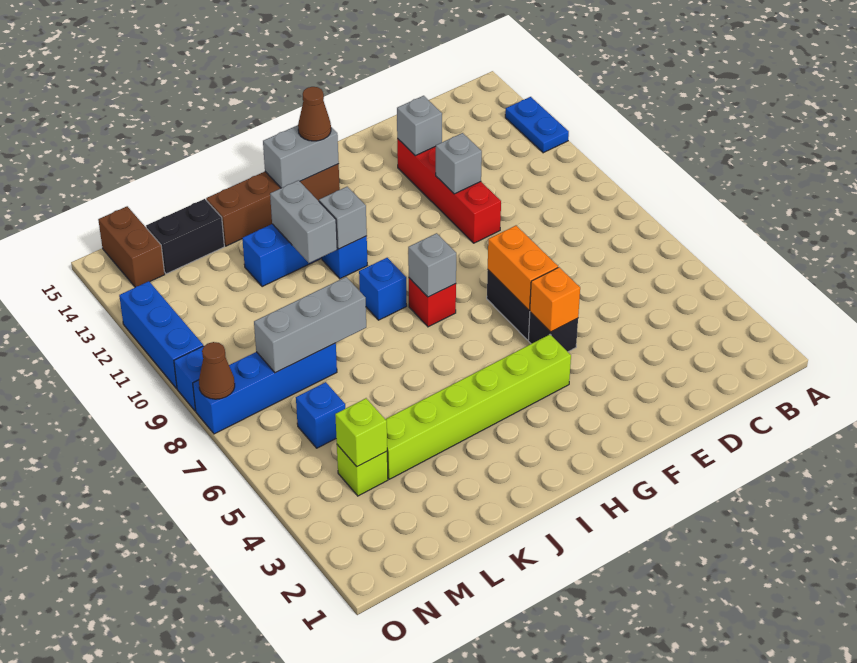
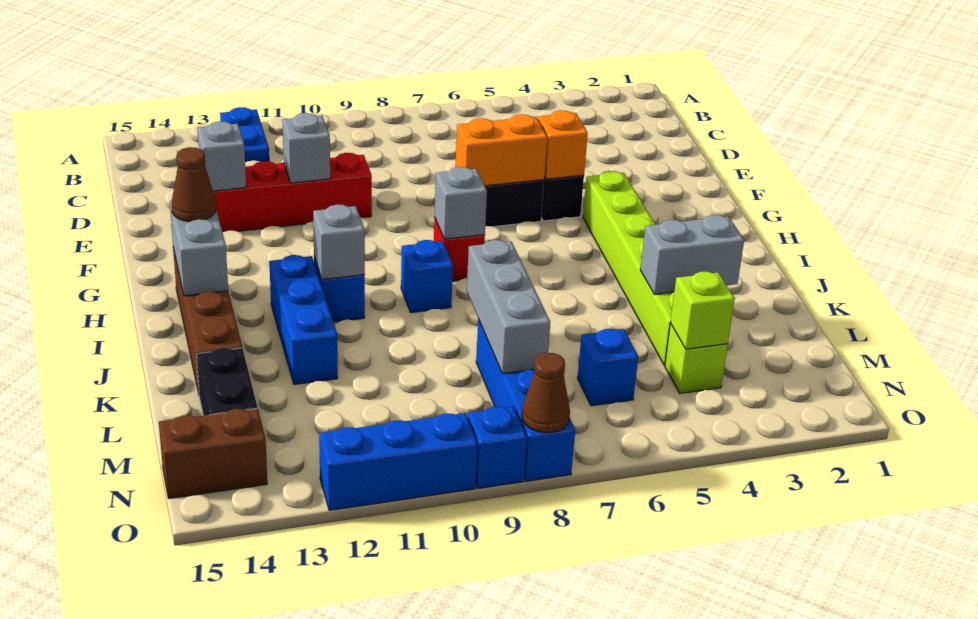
blue plate A12:A13 level 1 -> blue plate A12:B12 level 1
grey brick J11:J12 level 2 -> grey brick K3:K4 level 2

